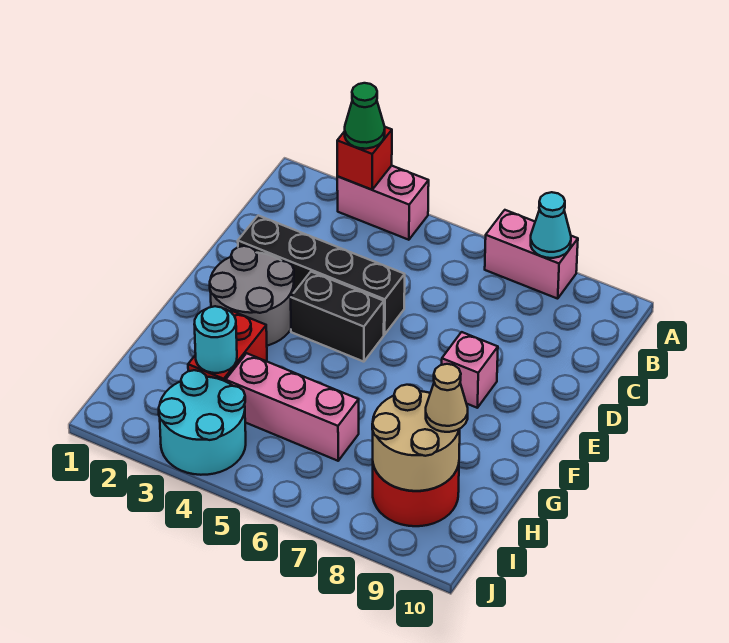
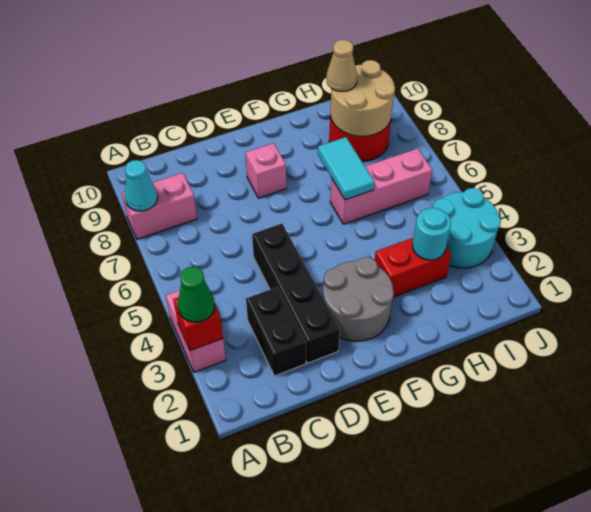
pink brick A7:A8 level 1 -> pink brick A8:B8 level 1
black brick E4:E5 level 1 -> black brick C2:C3 level 1
none -> cyan tile G6:G7 level 2
pink brick H4:H6 level 1 -> pink brick G6:I6 level 1

